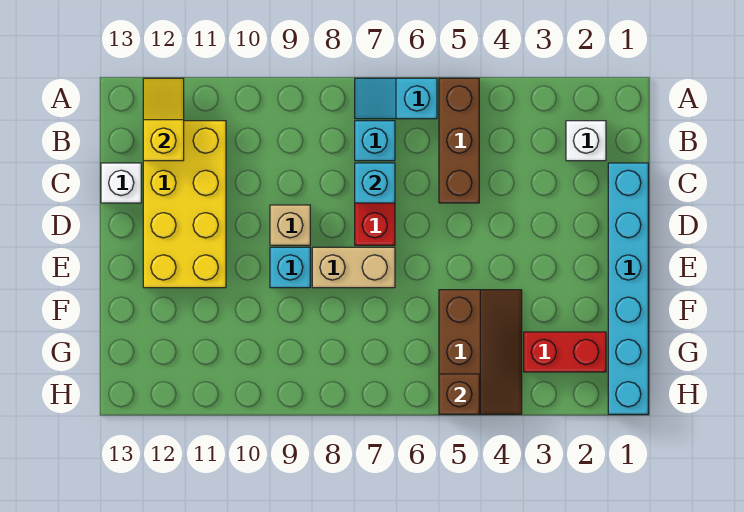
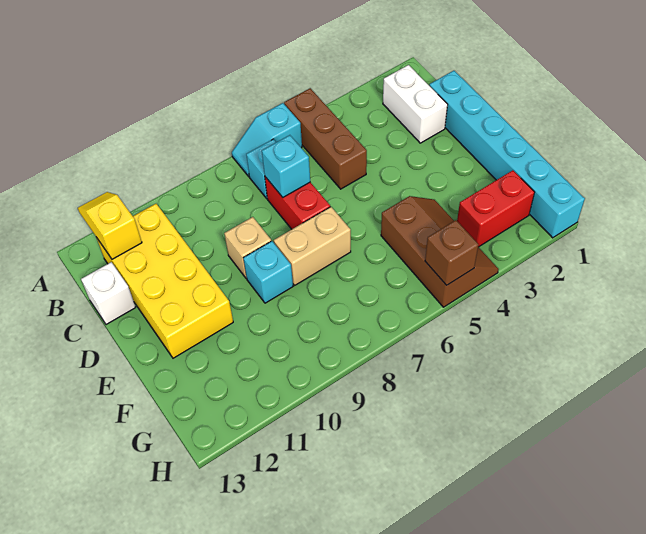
white brick B2 level 1 -> white brick B2:C2 level 1

